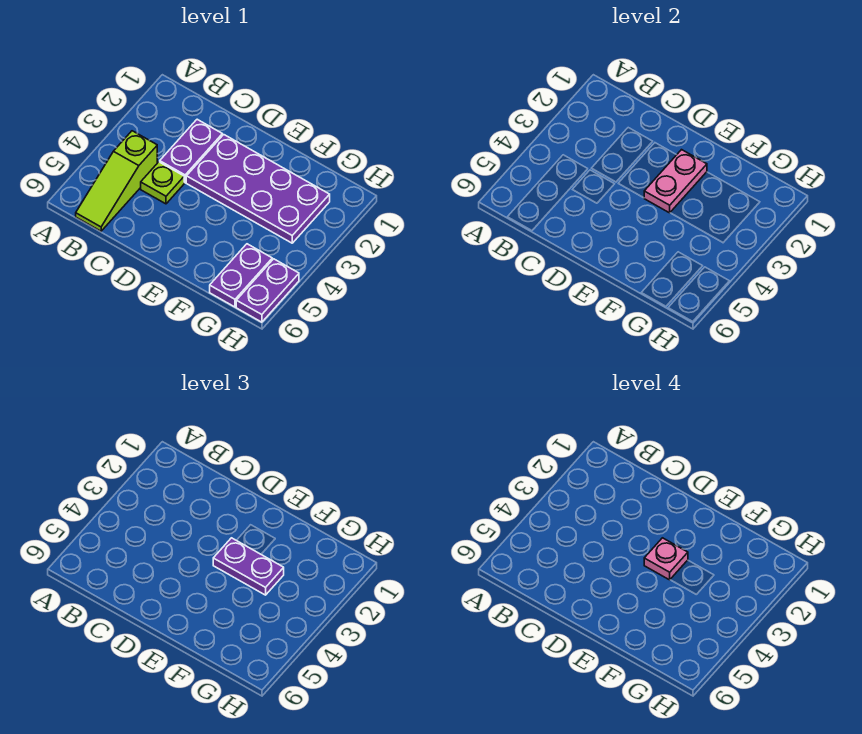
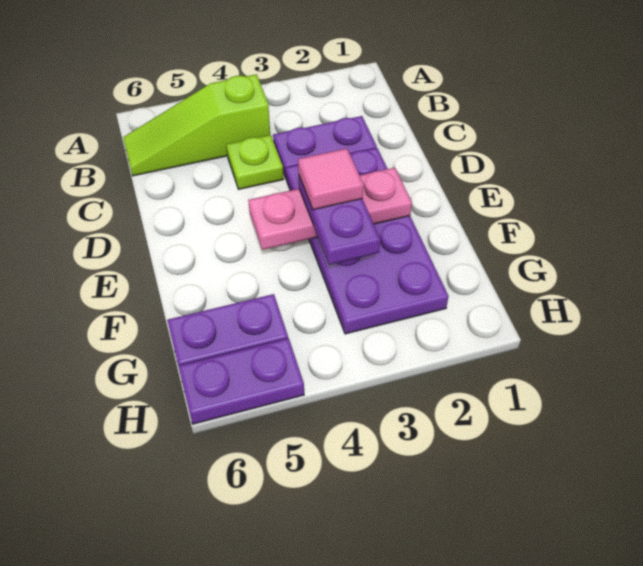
pink plate E2:E3 level 2 -> pink plate E2:E4 level 2
pink plate E3 level 4 -> pink tile E3 level 4

